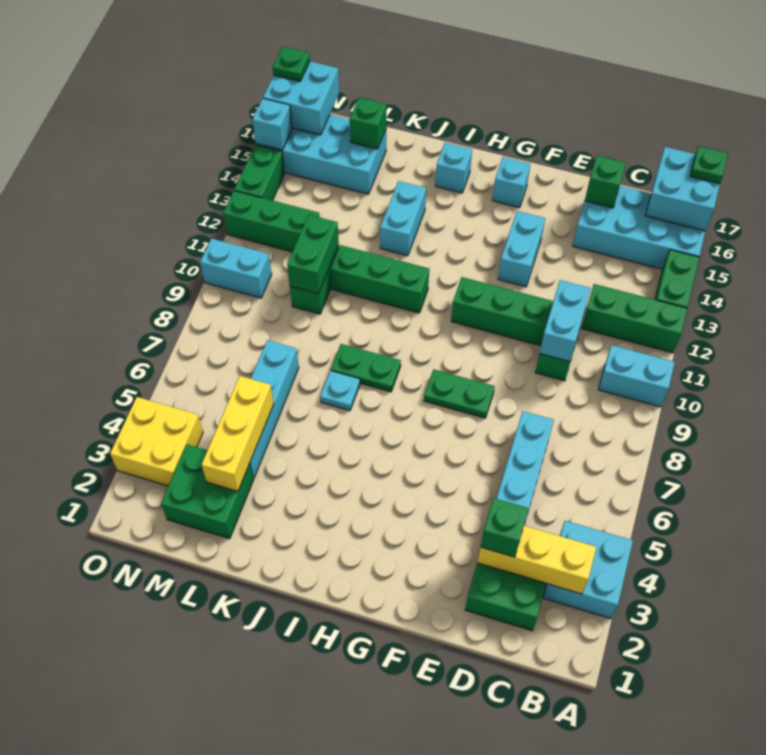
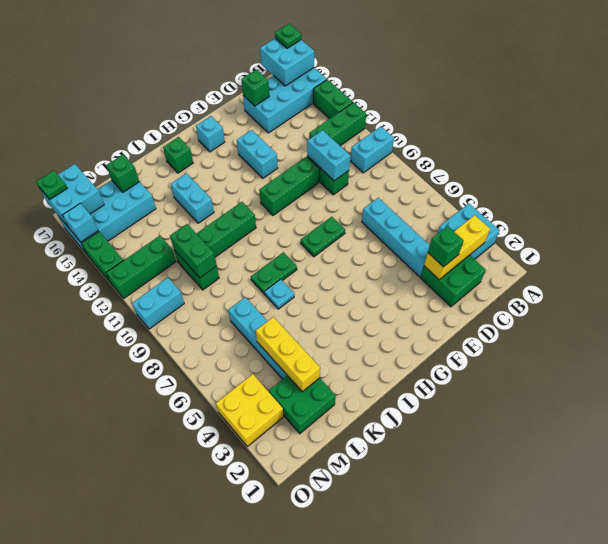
cyan brick I16 level 1 -> green brick I16 level 1

